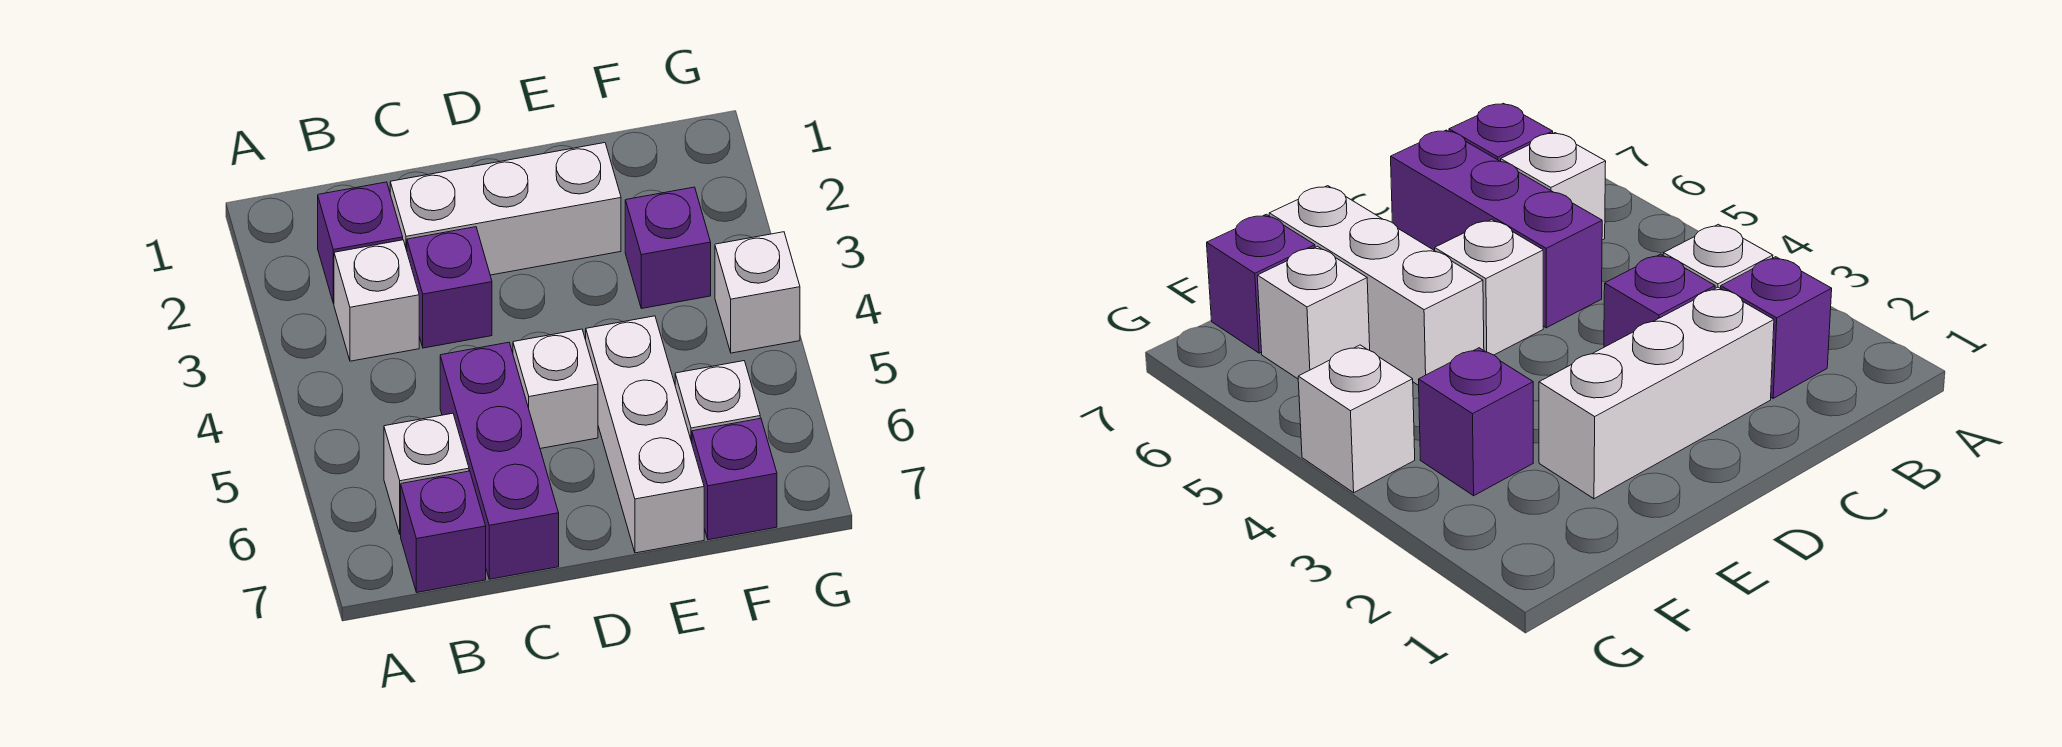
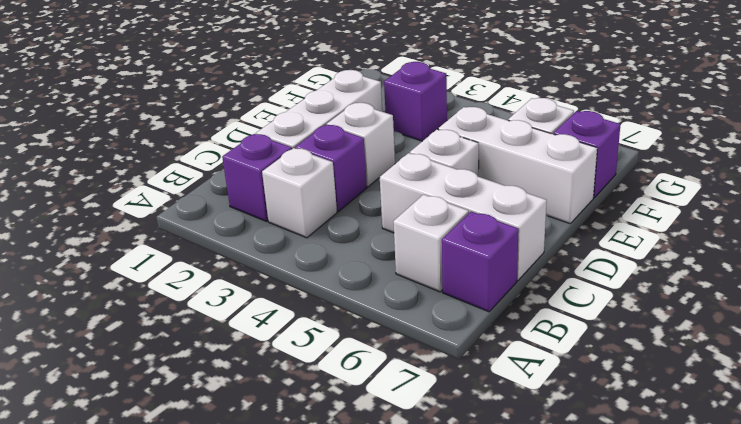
purple brick C5:C7 level 1 -> white brick C5:C7 level 1
white brick G4 level 1 -> white brick D3 level 1

